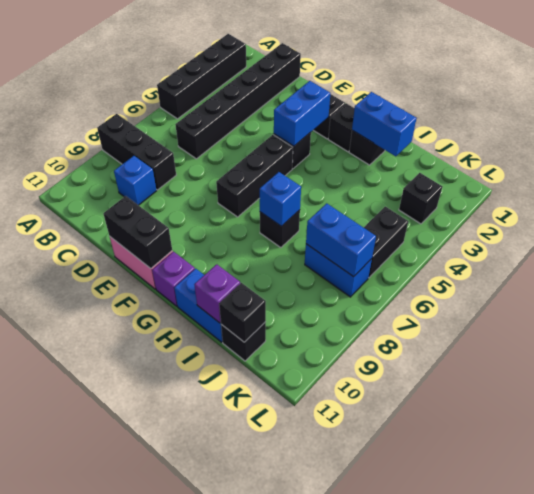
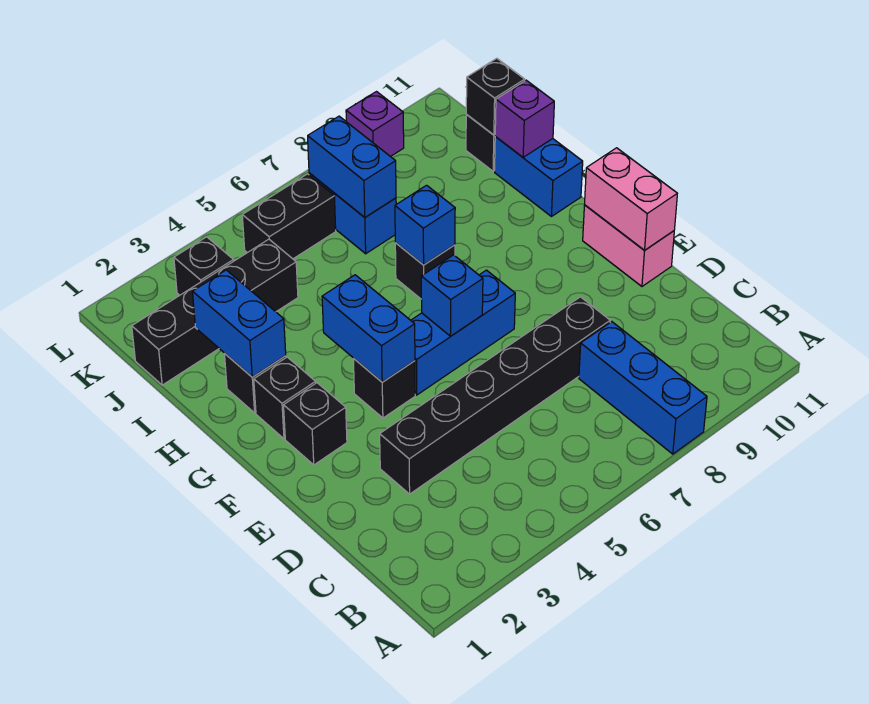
black brick A2:A5 level 1 -> black brick J1:J4 level 1
black brick A8:C8 level 1 -> blue brick A8:C8 level 1
black brick C1:C6 level 1 -> black brick D3:D8 level 1
blue brick C9 level 1 -> blue brick F6 level 2
black brick E11:F11 level 2 -> pink brick E11:F11 level 2
blue brick F3:F4 level 2 -> blue brick F4:G4 level 2
black brick F5:F7 level 1 -> blue brick F5:F7 level 1
purple brick G11 level 1 -> purple brick L9 level 1

